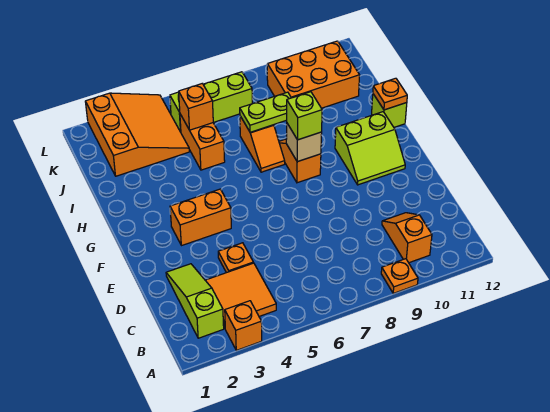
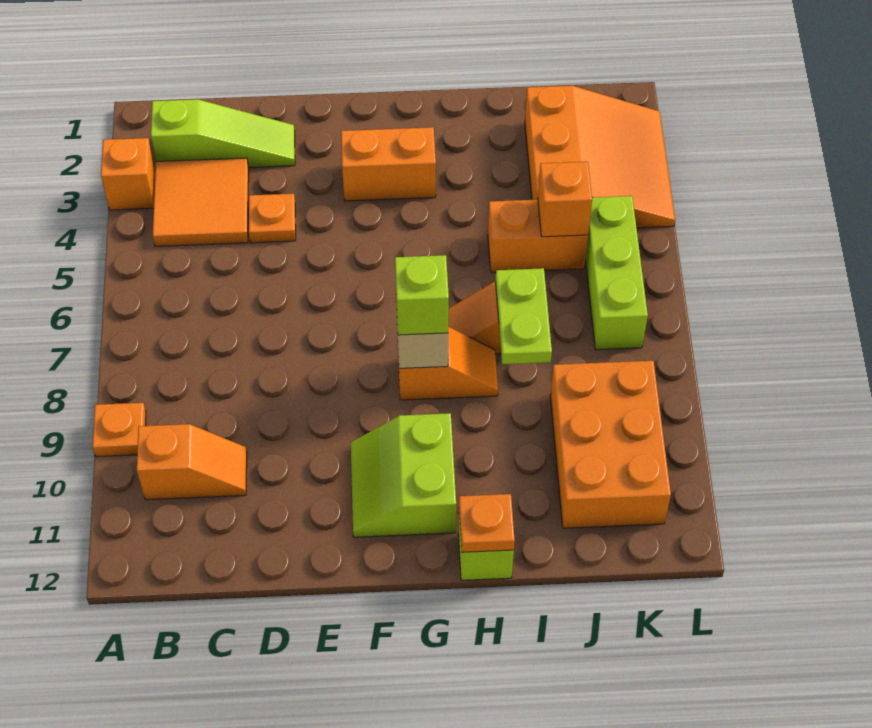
orange brick F3:F4 level 1 -> orange brick F3:G3 level 1
orange slope J2:L4 level 1 top 2 -> orange slope J2:L4 level 1 top J

